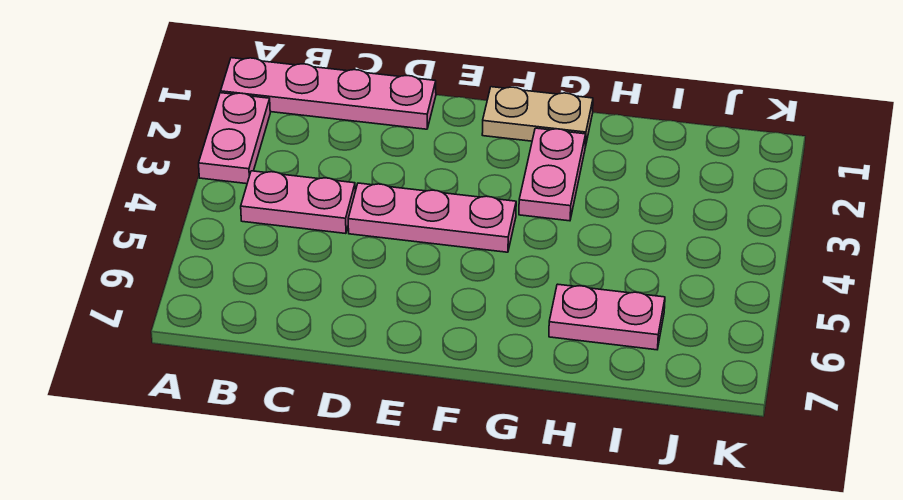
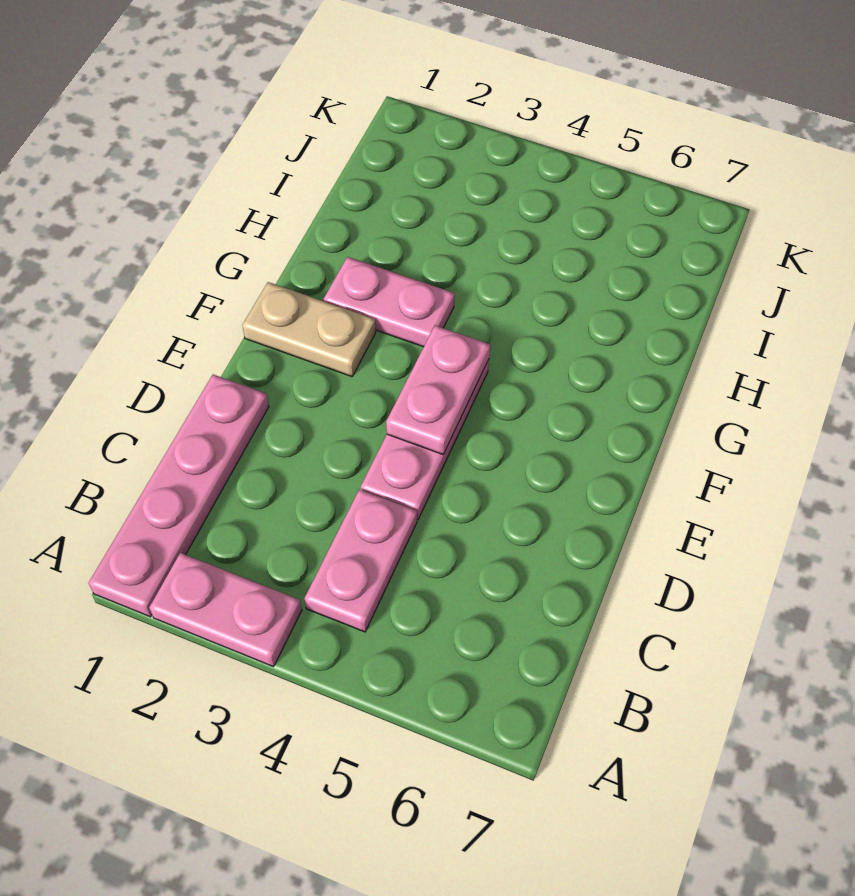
tan plate F1:G1 level 1 -> tan plate F1:F2 level 1
pink plate H6:I6 level 1 -> pink plate E4:F4 level 2

